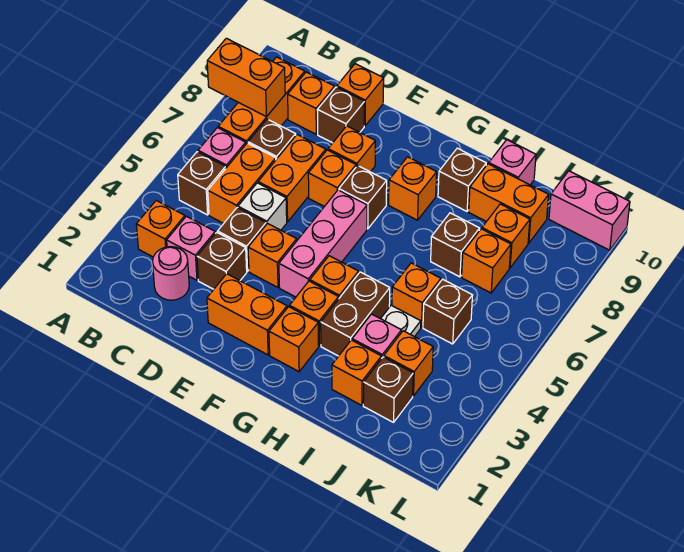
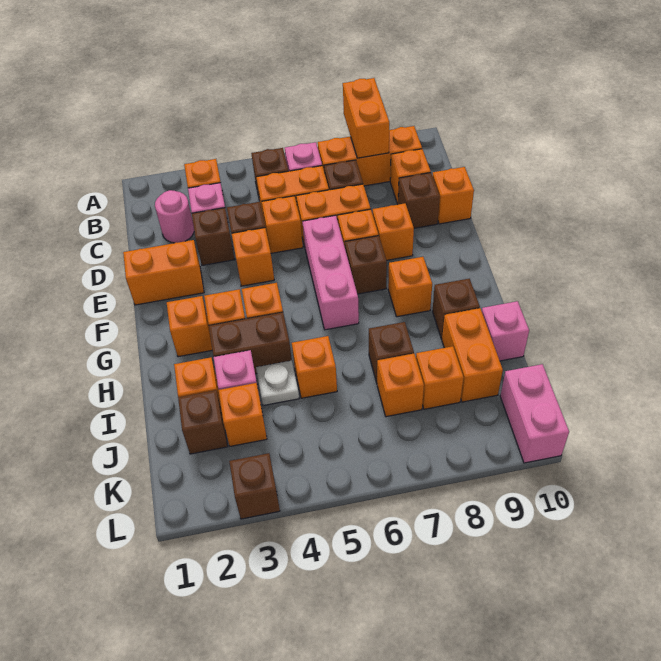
white brick D5 level 1 -> orange brick D5 level 1
orange brick E2:F2 level 1 -> orange brick E1:E2 level 1
pink brick F4:F6 level 1 -> pink brick E6:G6 level 1
brown brick J5 level 1 -> brown brick L3 level 1

